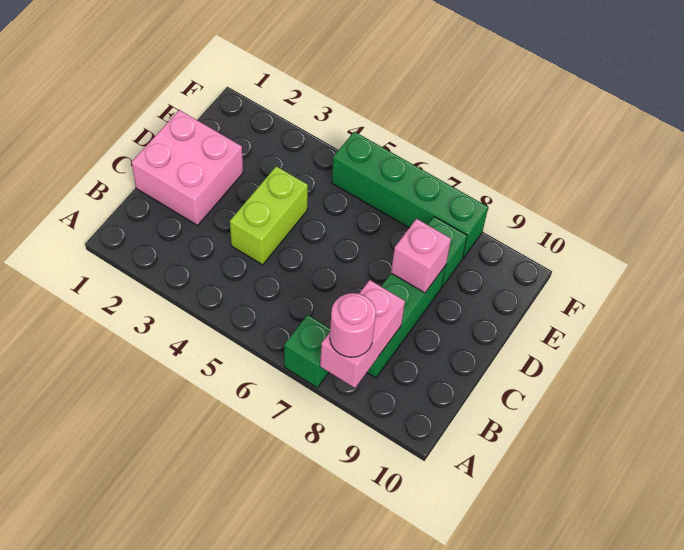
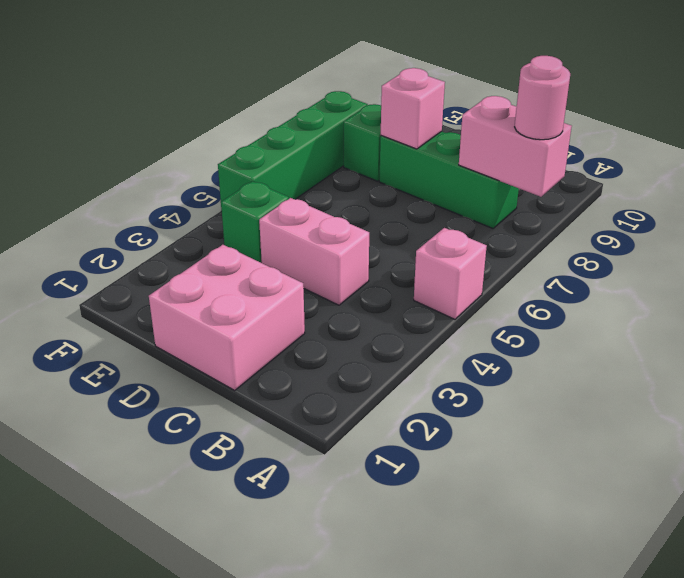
none -> pink brick A5 level 1
green brick A7 level 1 -> green brick E4 level 1
lime brick C4:D4 level 1 -> pink brick C4:D4 level 1

